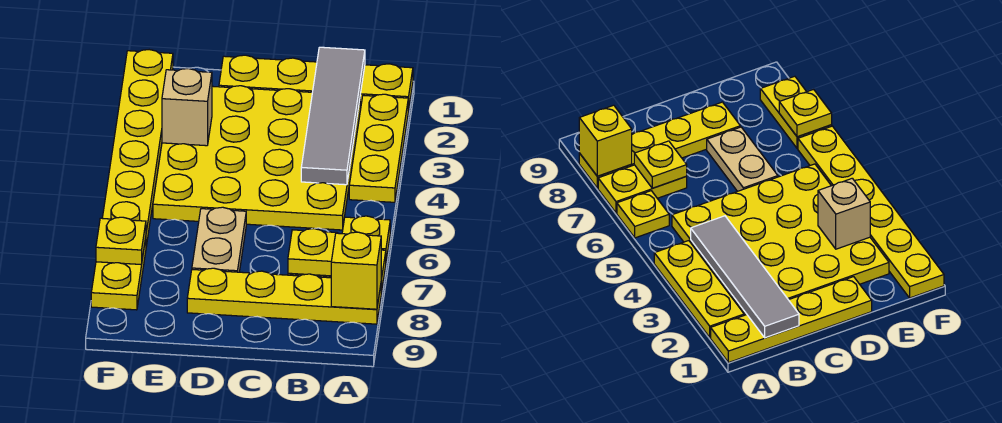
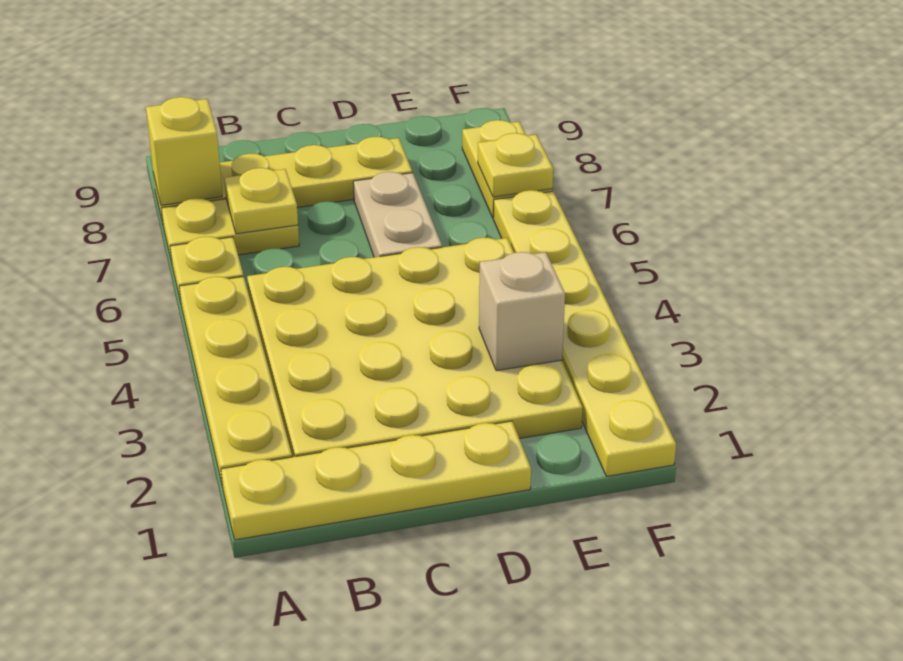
yellow plate A2:A4 level 1 -> yellow plate A2:A5 level 1
grey tile B1:B4 level 2 -> none

